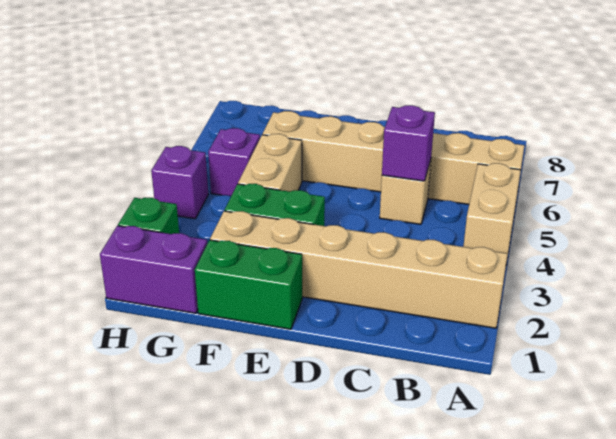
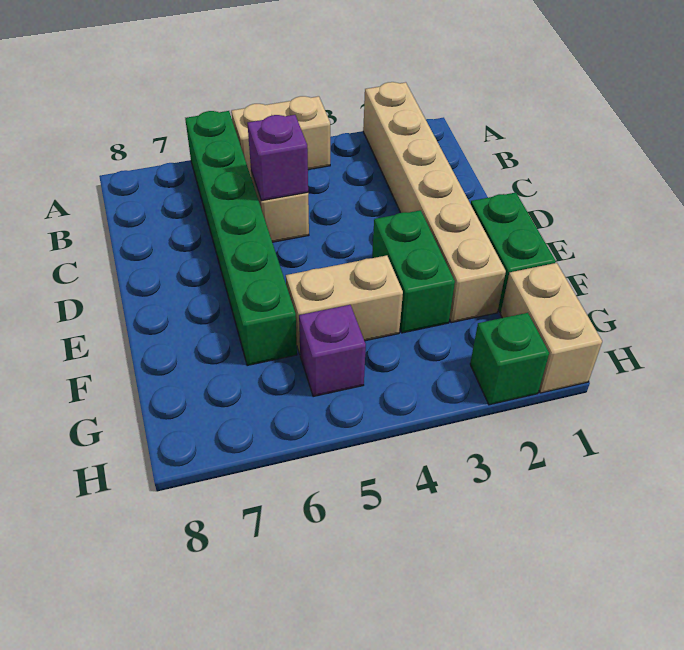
tan brick A6:F6 level 1 -> green brick A6:F6 level 1
purple brick G1:H1 level 1 -> tan brick G1:H1 level 1
purple brick H4 level 1 -> none

